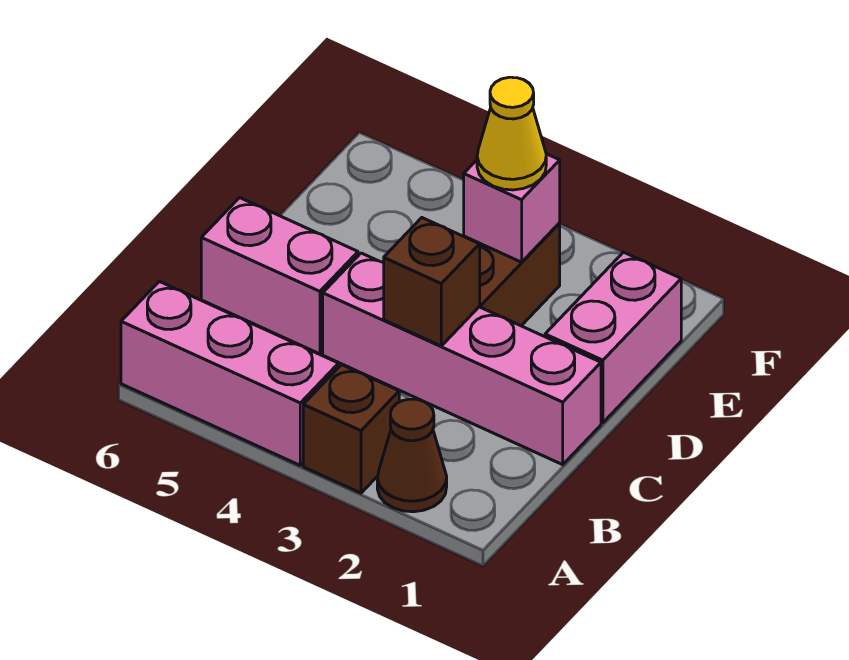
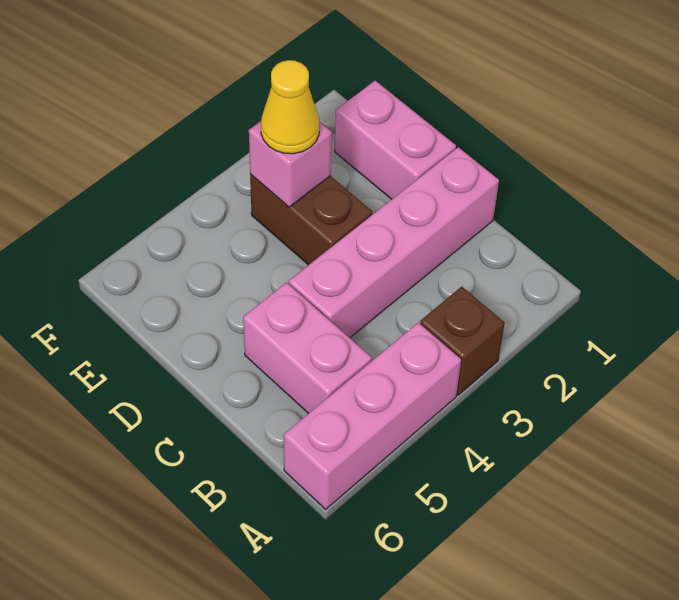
brown cone A2 level 1 -> none
brown brick C3 level 2 -> none
pink brick C5:C6 level 1 -> pink brick B5:C5 level 1

